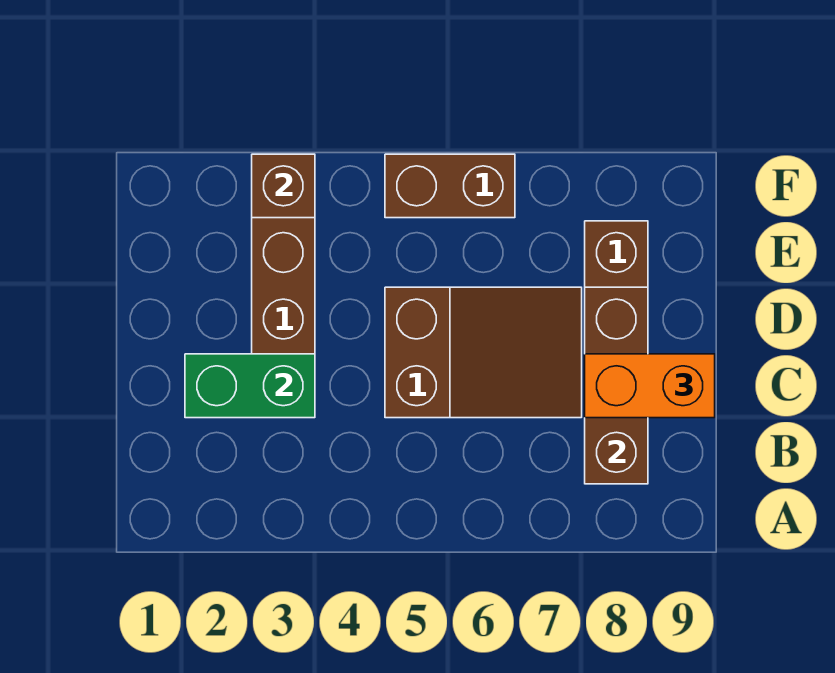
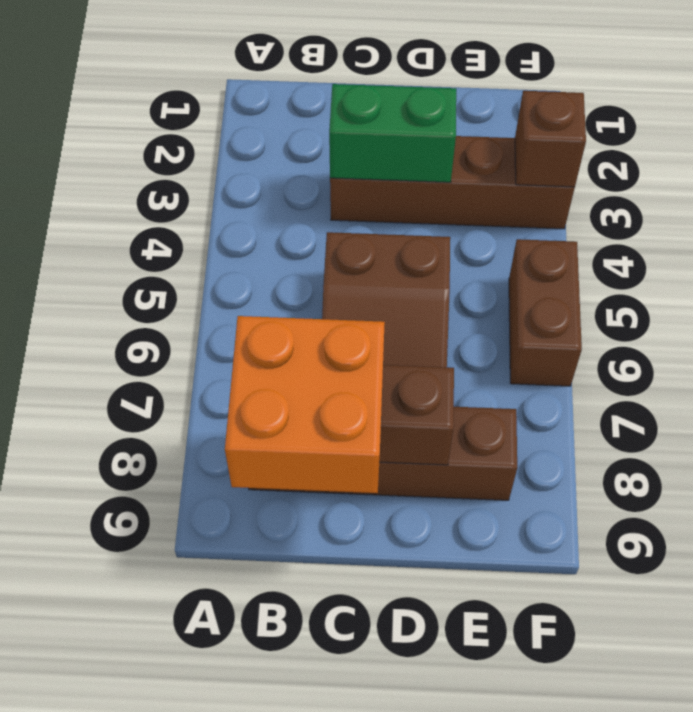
green brick C2:C3 level 2 -> green brick C3:D3 level 2
orange brick C8:C9 level 3 -> orange brick B8:C9 level 3

